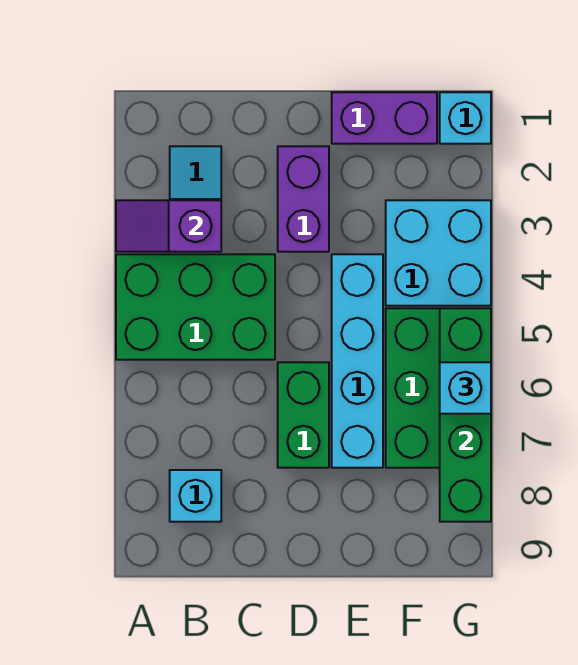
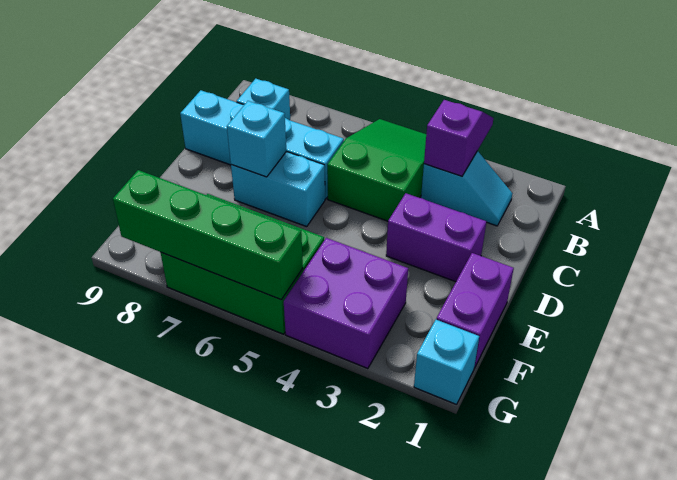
green brick A4:C5 level 1 -> green slope A4:C5 level 1 top C
green brick D6:D7 level 1 -> cyan brick D6:D7 level 1
cyan brick E4:E7 level 1 -> cyan brick C6:C9 level 1
cyan brick F3:G4 level 1 -> purple brick F3:G4 level 1
cyan brick G6 level 3 -> cyan brick D7 level 2

